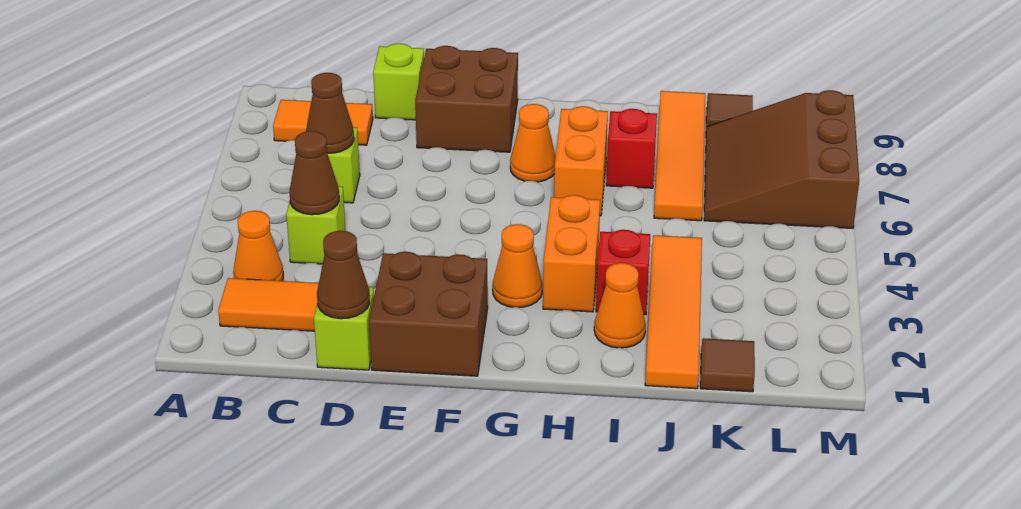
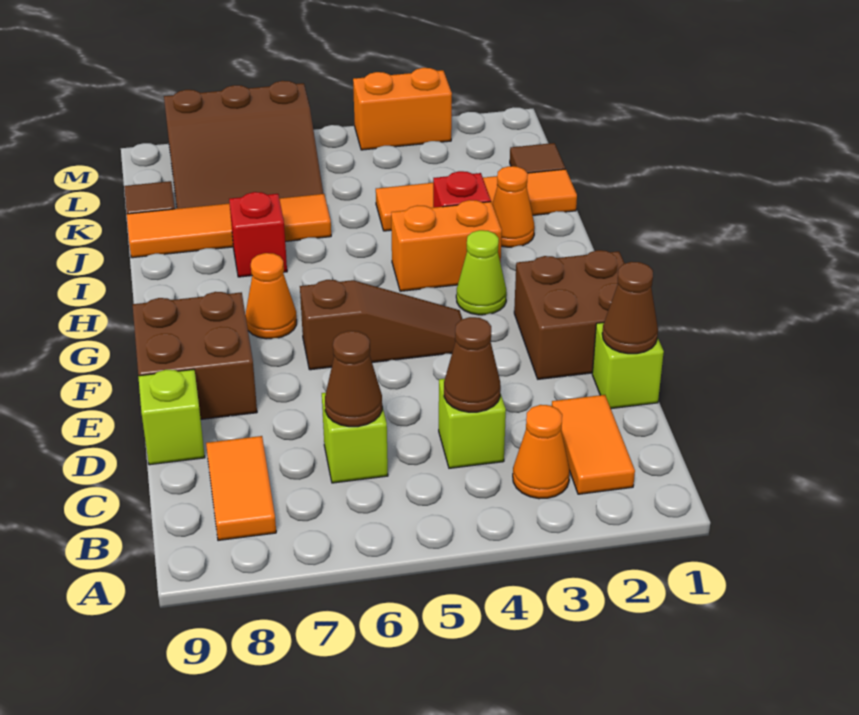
none -> brown slope F4:F6 level 1 top 6
orange cone G3 level 1 -> lime cone G3 level 1
orange brick H6:H7 level 1 -> orange brick M3:M4 level 1

